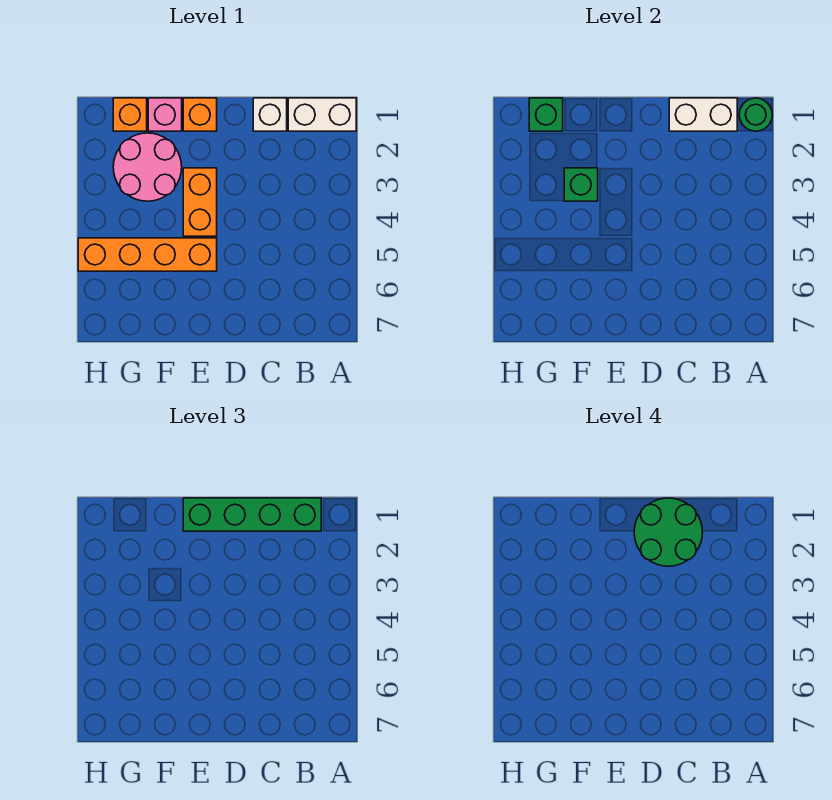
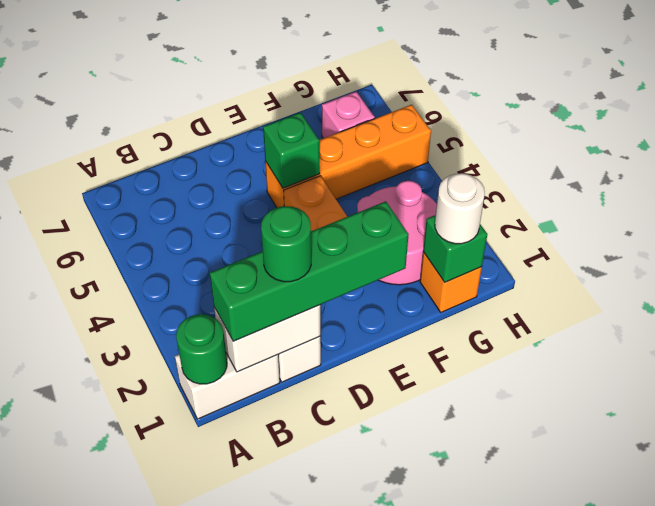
green round brick C1:D2 level 4 -> green round brick C1 level 4
orange brick E1 level 1 -> none
pink brick F1 level 1 -> pink brick G6 level 1
green brick F3 level 2 -> green brick E5 level 2
none -> white round brick G1 level 3

